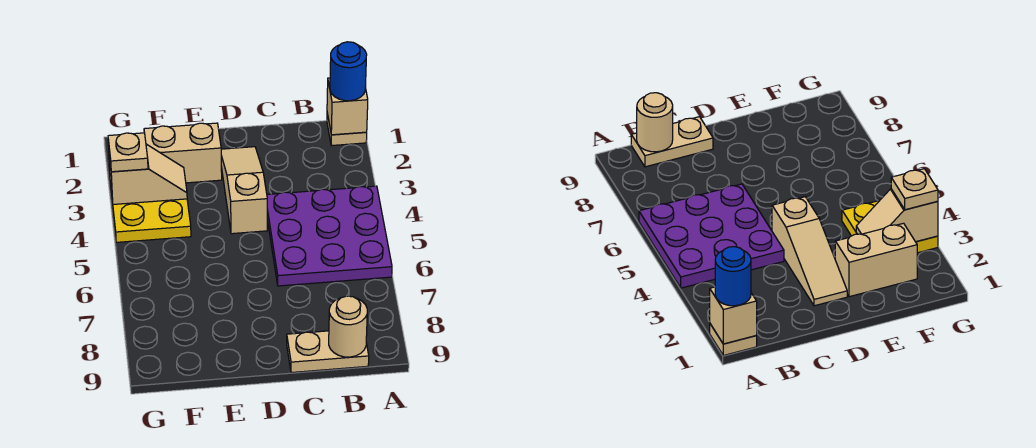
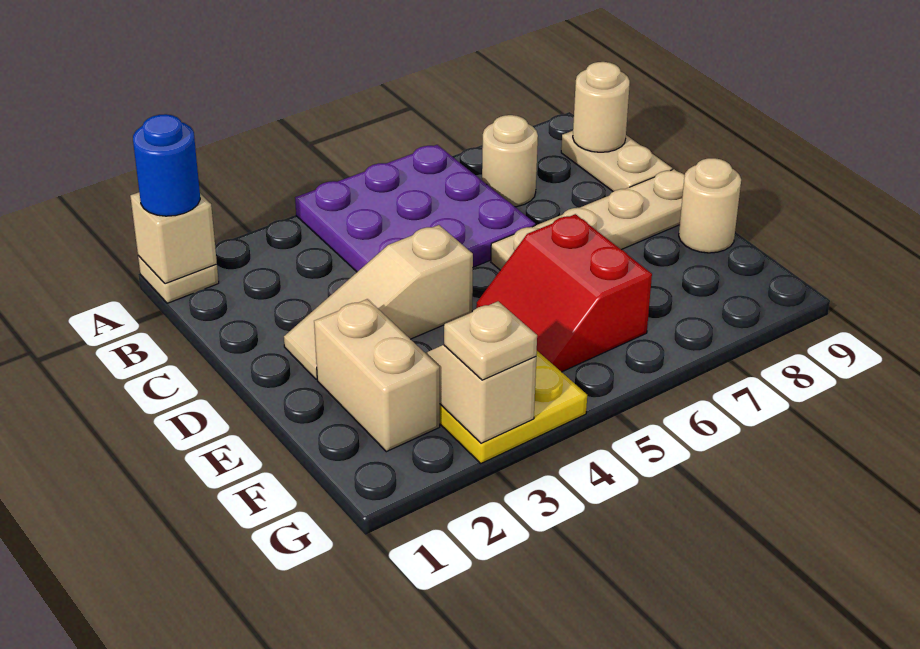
none -> tan round brick B7 level 1
none -> tan plate D6:D9 level 1
none -> red slope E5:F6 level 1 top 6
none -> tan round brick E9 level 1

